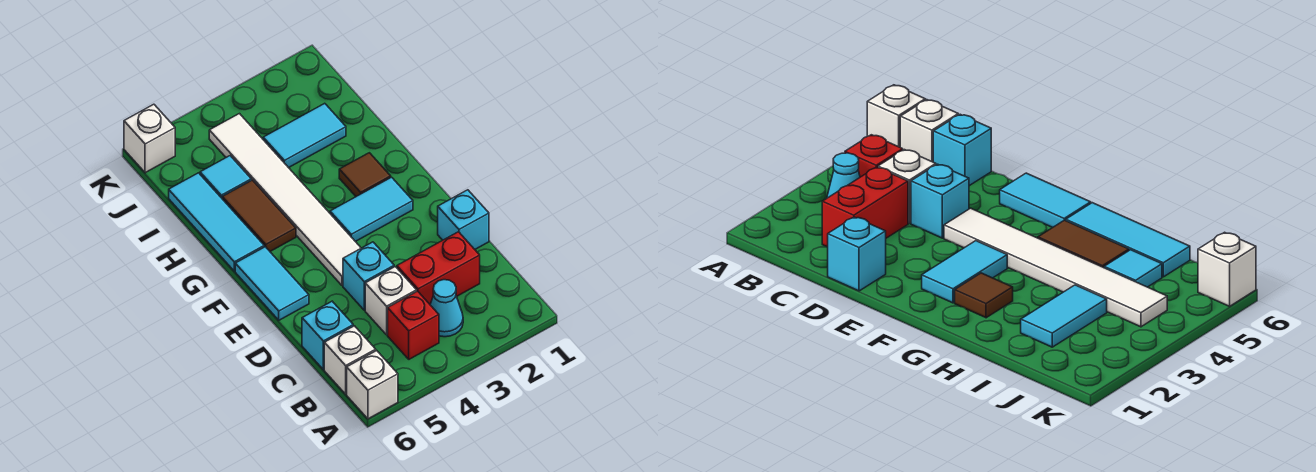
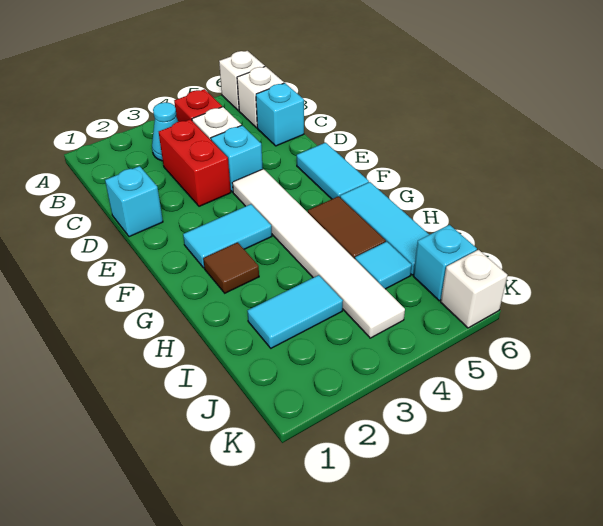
red brick C2:C3 level 1 -> red brick C3:D3 level 1
none -> cyan brick J6 level 1

